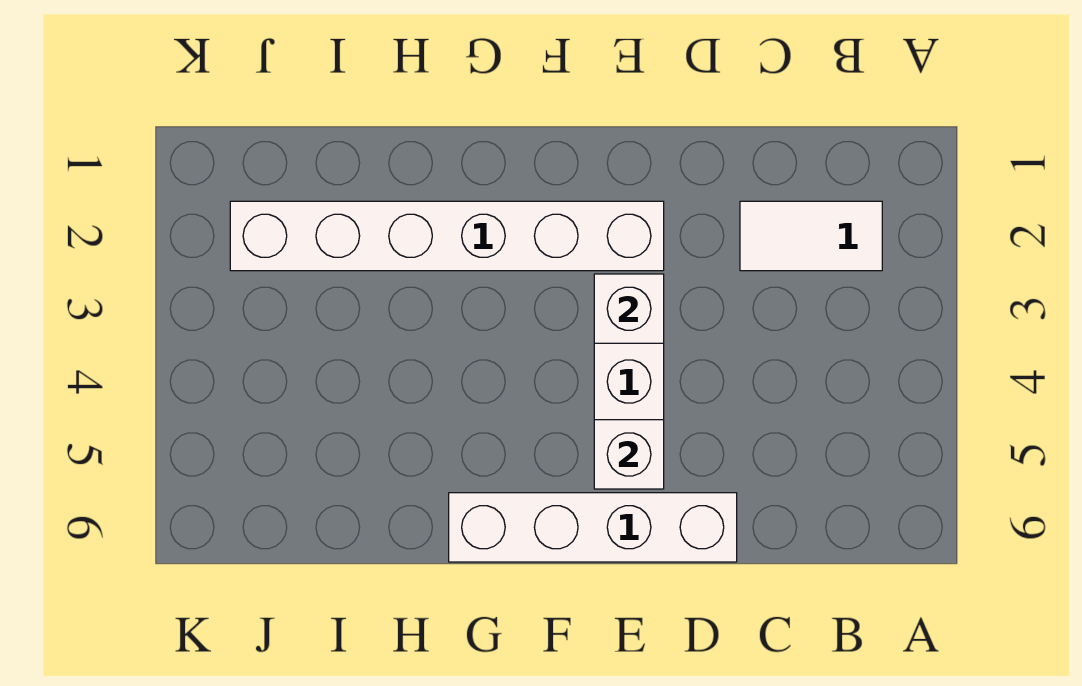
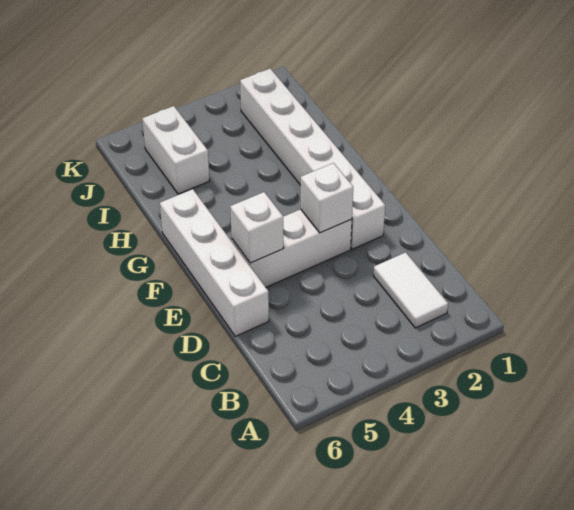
none -> white brick I5:J5 level 1

